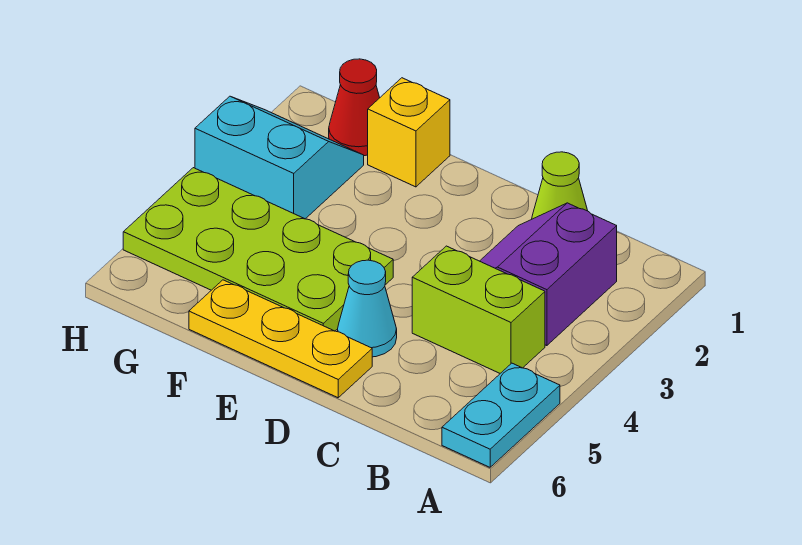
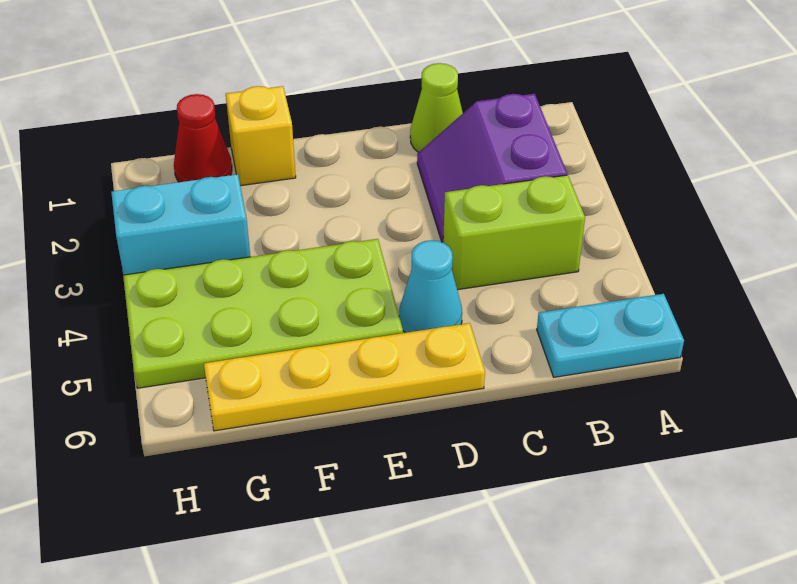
cyan plate A5:A6 level 1 -> cyan plate A6:B6 level 1
yellow plate D6:F6 level 1 -> yellow plate D6:G6 level 1

